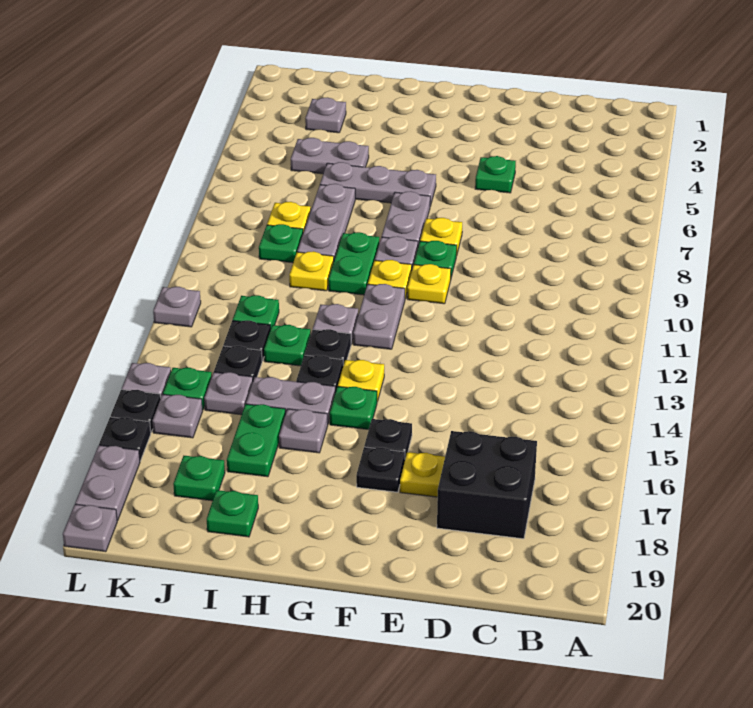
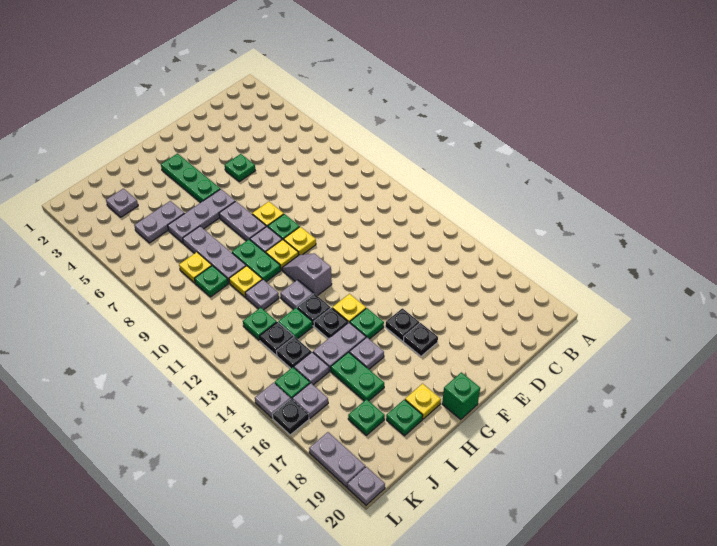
black brick C17:D18 level 1 -> none
yellow plate E17 level 1 -> yellow plate H19 level 1
none -> green plate G3:G5 level 1
grey plate G11:G12 level 1 -> grey slope G11:G12 level 1 top 12
none -> green brick G20 level 1
grey plate L12 level 1 -> grey plate I11 level 1
black plate L17 level 1 -> none

